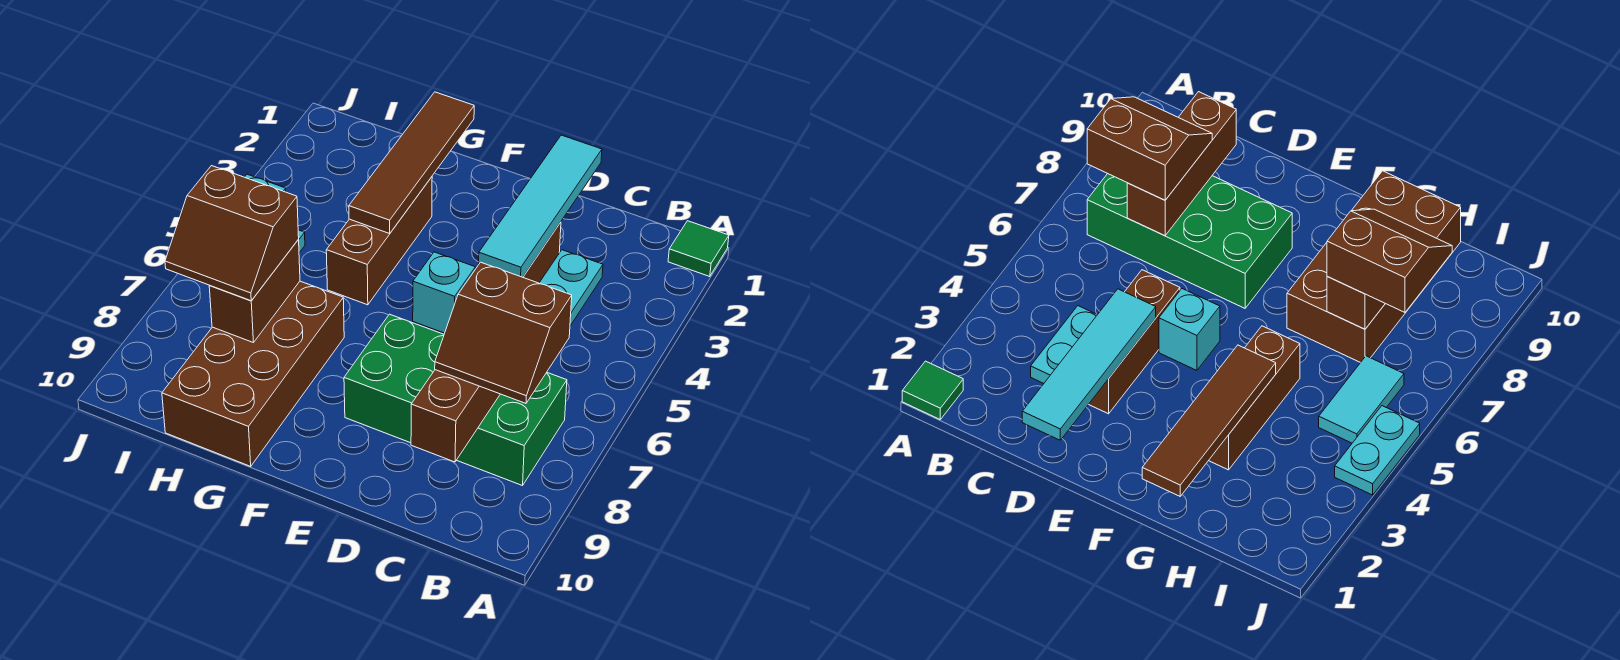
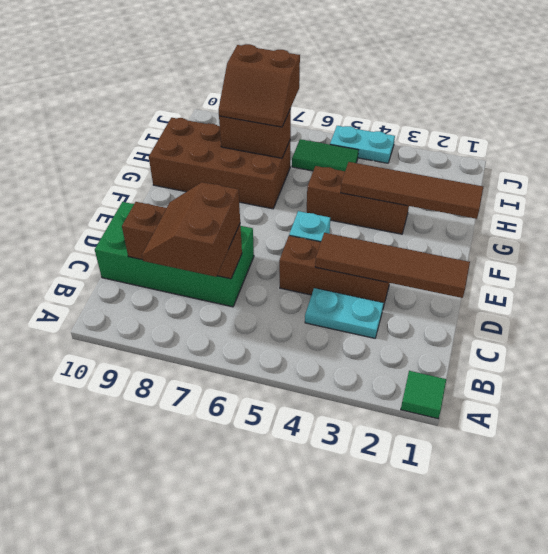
green brick B7:E8 level 1 -> green brick C7:D10 level 1
cyan tile D1:D4 level 2 -> brown tile D1:D4 level 2
brown slope H7:I8 level 3 top 7 -> brown slope H7:I8 level 3 top I
cyan tile I5:I6 level 1 -> green tile I5:I6 level 1

